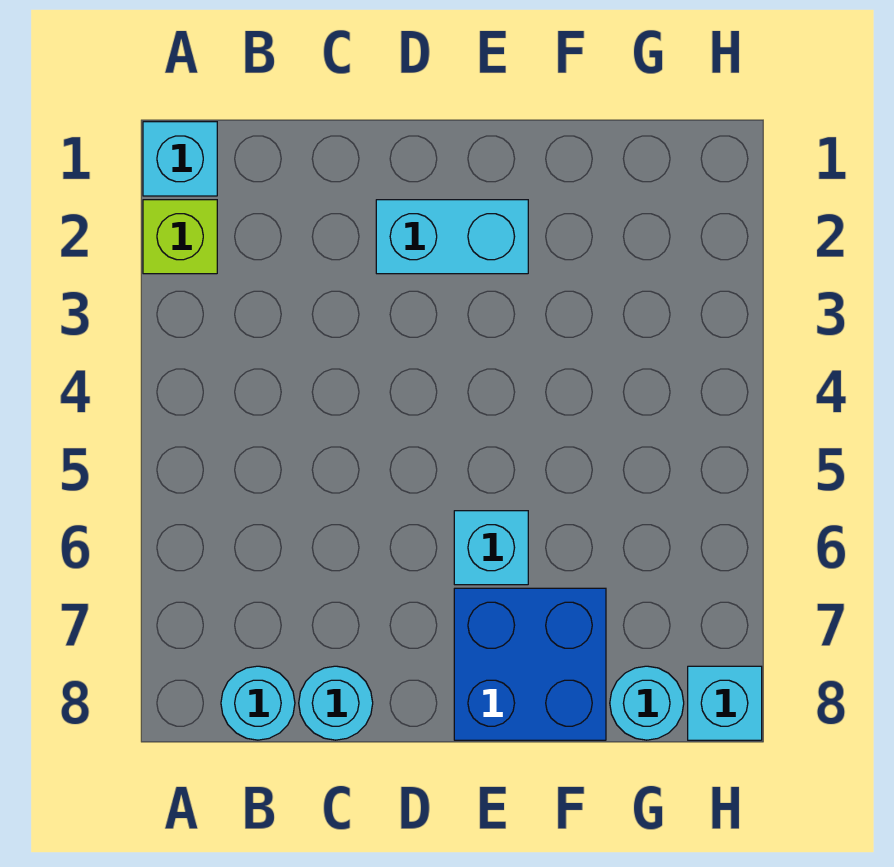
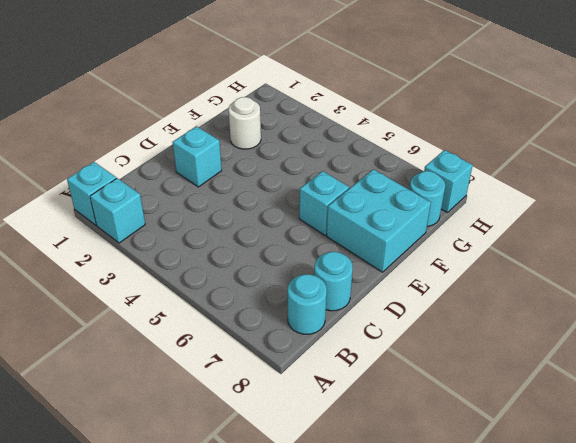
lime brick A2 level 1 -> cyan brick A2 level 1
cyan brick D2:E2 level 1 -> cyan brick D2 level 1
blue brick E7:F8 level 1 -> cyan brick E7:F8 level 1
none -> white round brick F2 level 1

